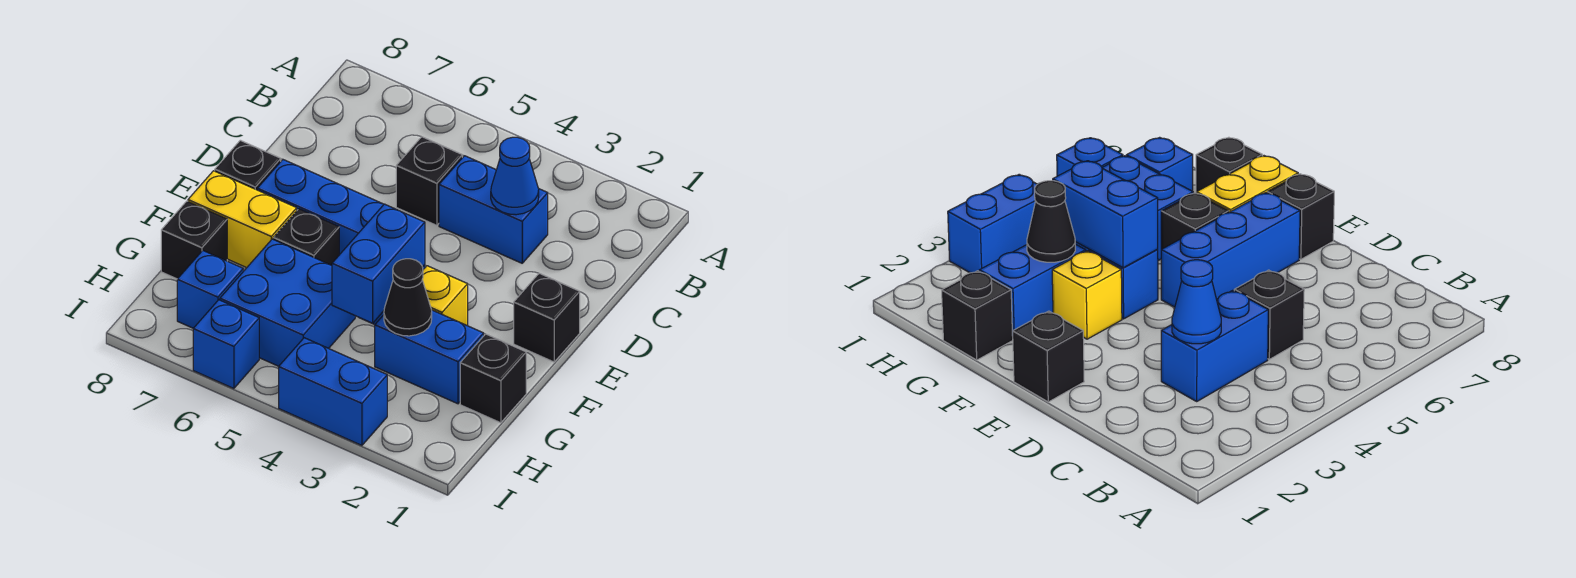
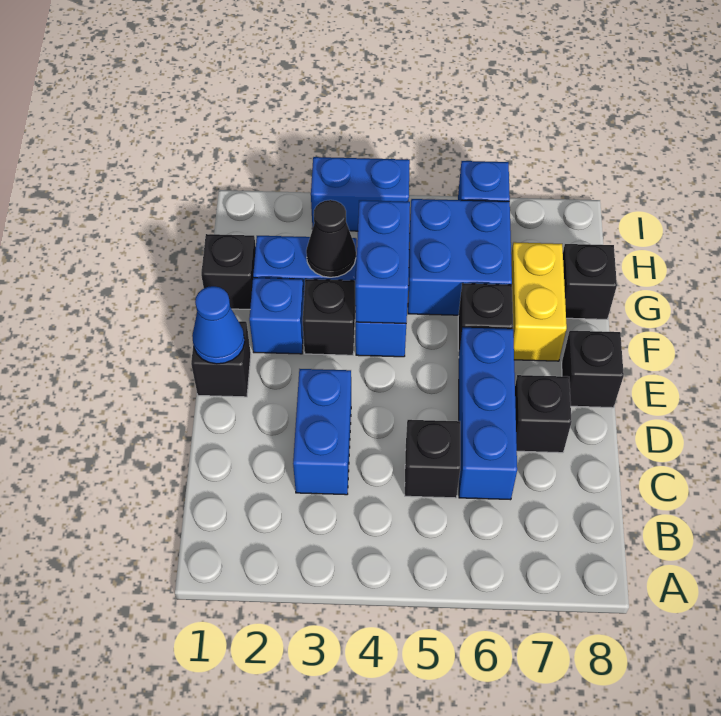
blue brick C3:C4 level 1 -> blue brick C3:D3 level 1
blue cone C3 level 2 -> blue cone E1 level 2
none -> black brick D7 level 1
blue brick E5:E7 level 1 -> blue brick C6:E6 level 1
yellow brick F3 level 1 -> black brick F3 level 1
yellow brick F7:F8 level 1 -> yellow brick F7:G7 level 1
blue brick H7 level 1 -> blue brick F2 level 1

